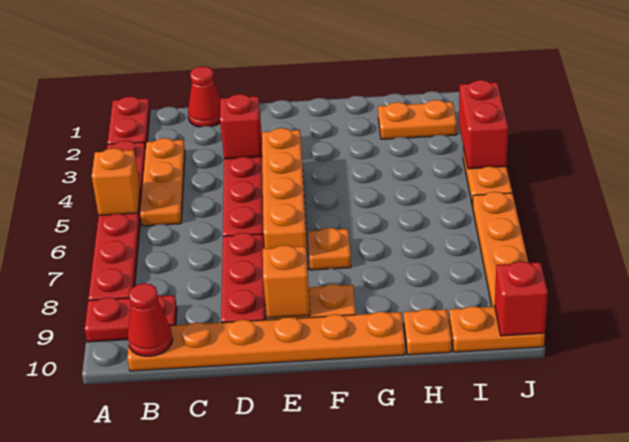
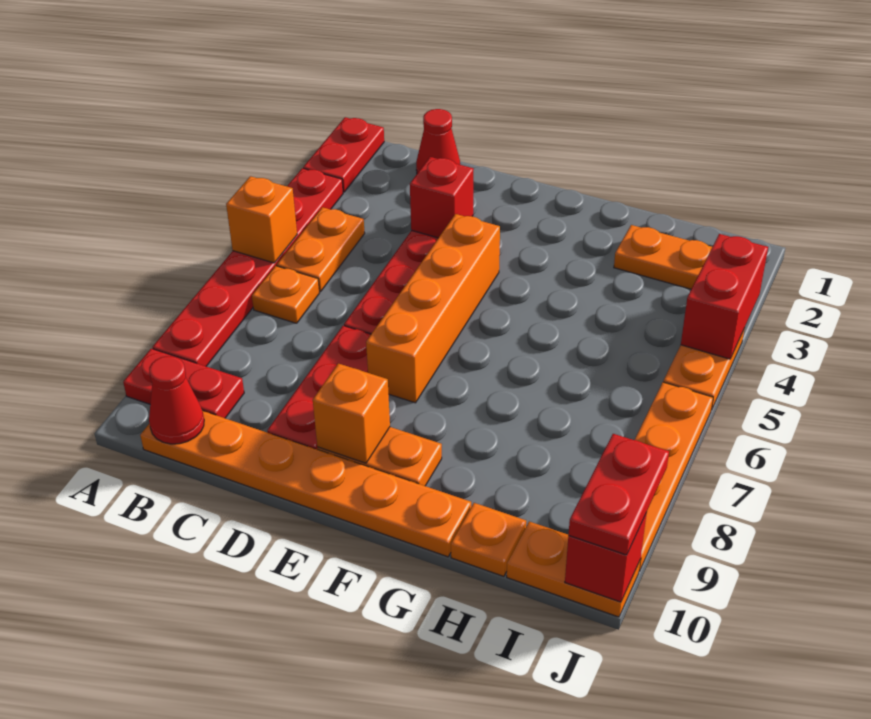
orange plate B3:B5 level 1 -> orange plate B4:B5 level 1
orange plate F7 level 1 -> orange plate B6 level 1
none -> red plate J9:J10 level 3

